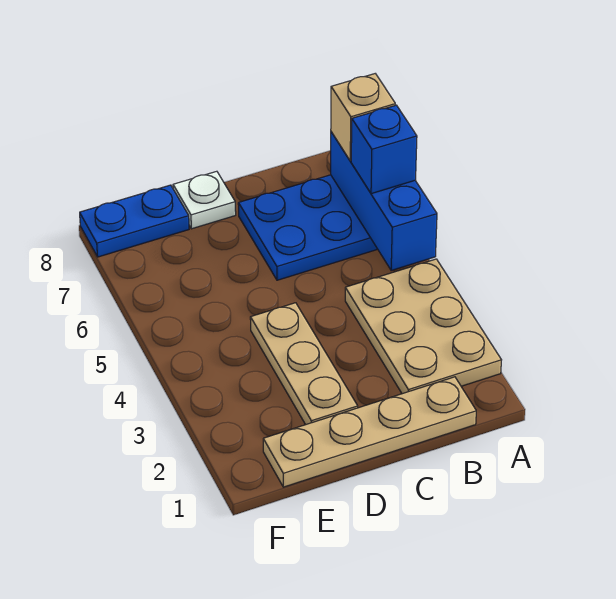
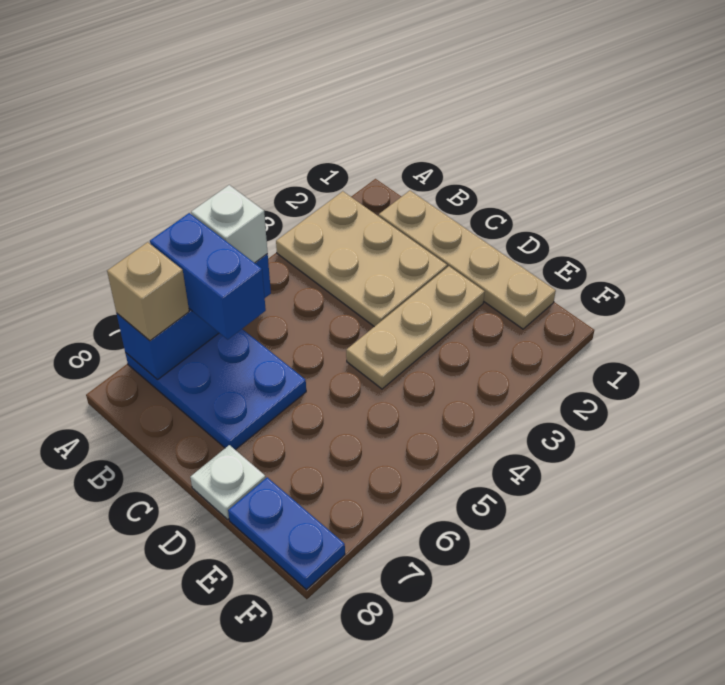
tan plate A2:B4 level 1 -> tan plate A2:C3 level 1
none -> white brick A5 level 3
blue brick A6 level 3 -> blue brick A6:B6 level 3

